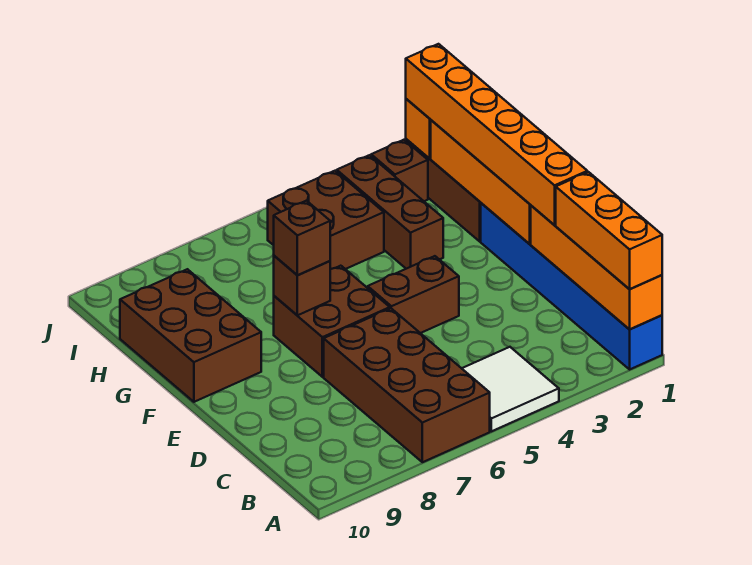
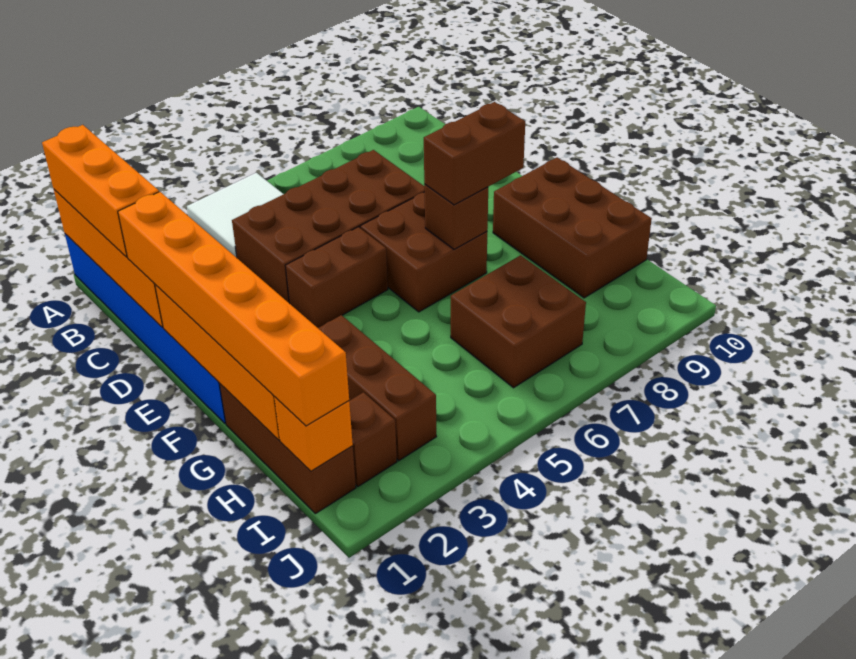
brown brick A6:D7 level 1 -> brown brick C4:D7 level 1
brown brick F7 level 3 -> brown brick F7:F8 level 3
brown brick H4:I5 level 1 -> brown brick H6:I7 level 1

